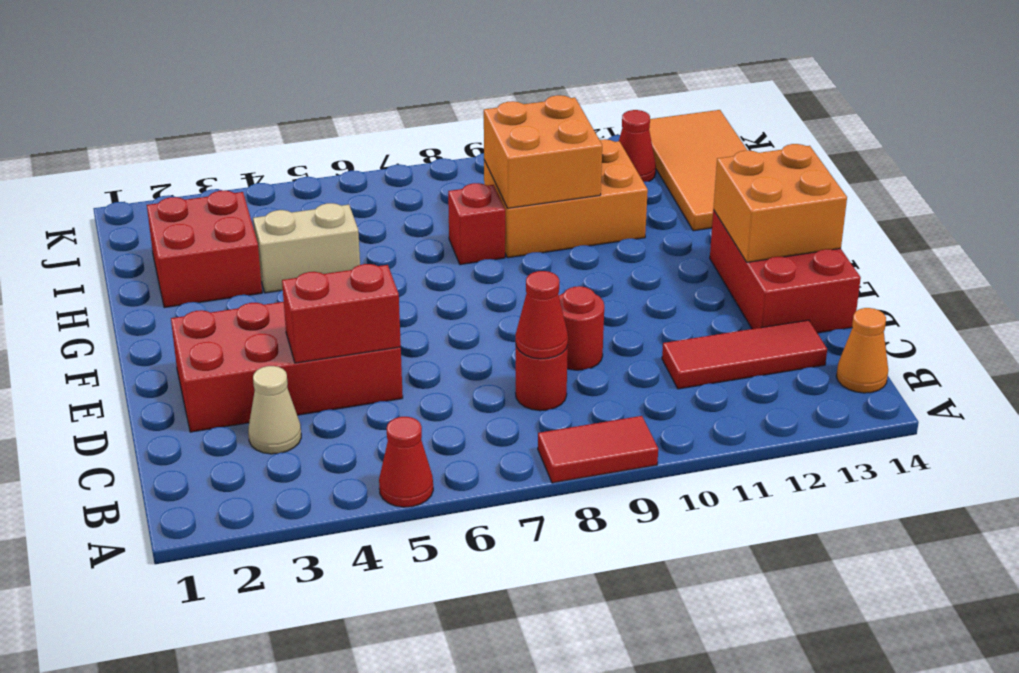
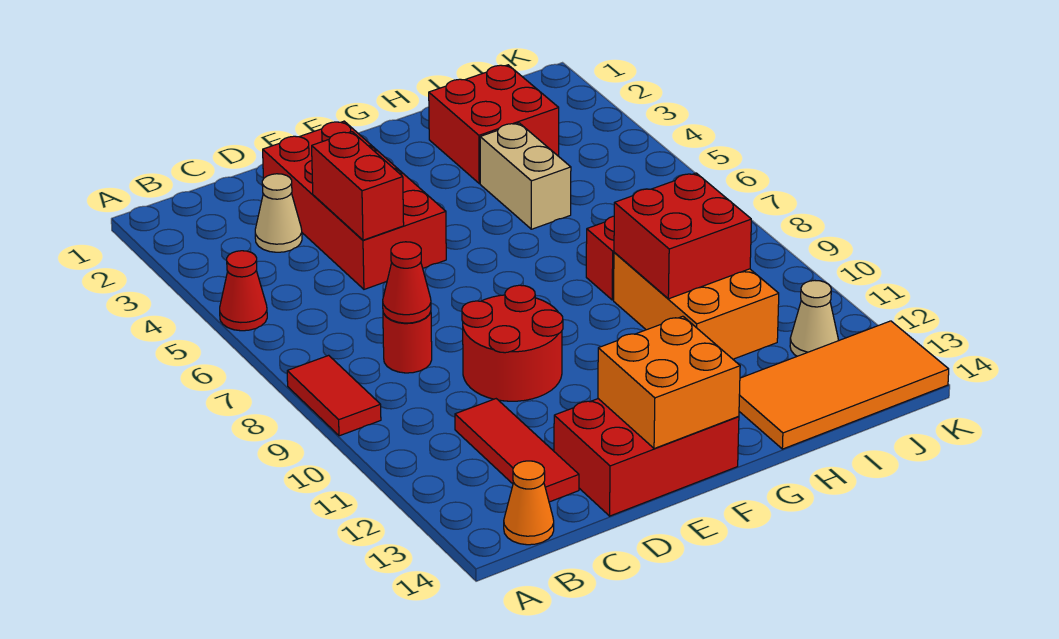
red round brick D9 level 1 -> red round brick D9:E10 level 1
orange brick H9:I10 level 2 -> red brick H9:I10 level 2
red cone J12 level 1 -> tan cone J12 level 1

